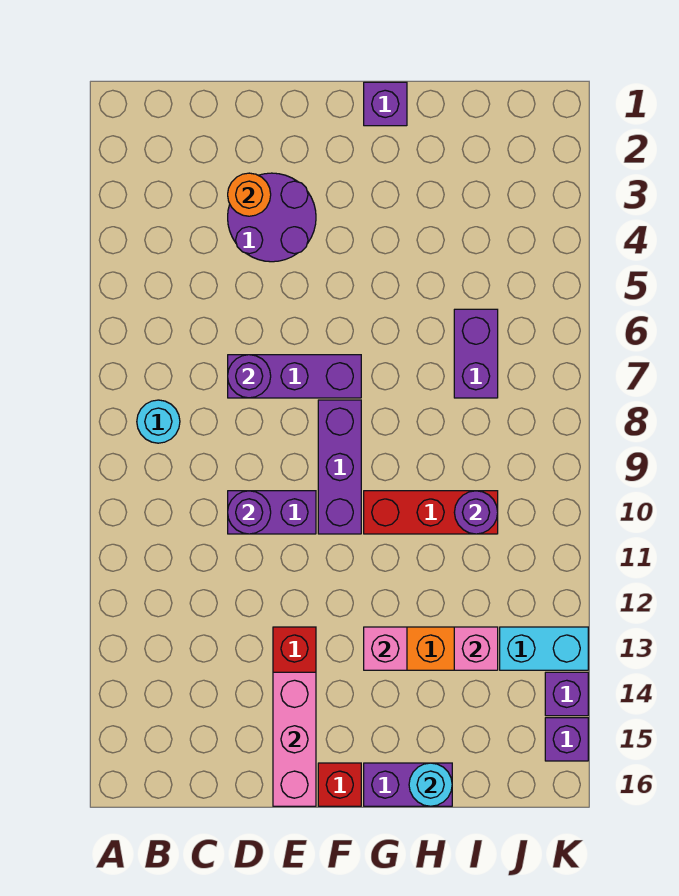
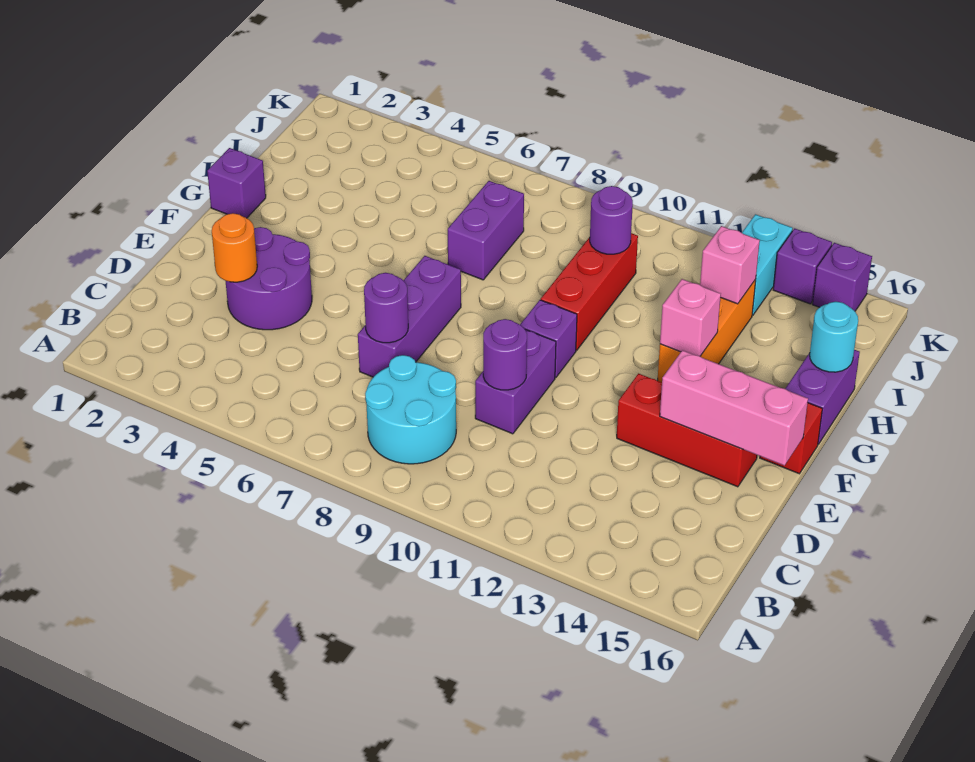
cyan round brick B8 level 1 -> cyan round brick B8:C9 level 1
purple brick F8:F10 level 1 -> purple brick F10 level 1
purple brick I6:I7 level 1 -> purple brick H7:I7 level 1

